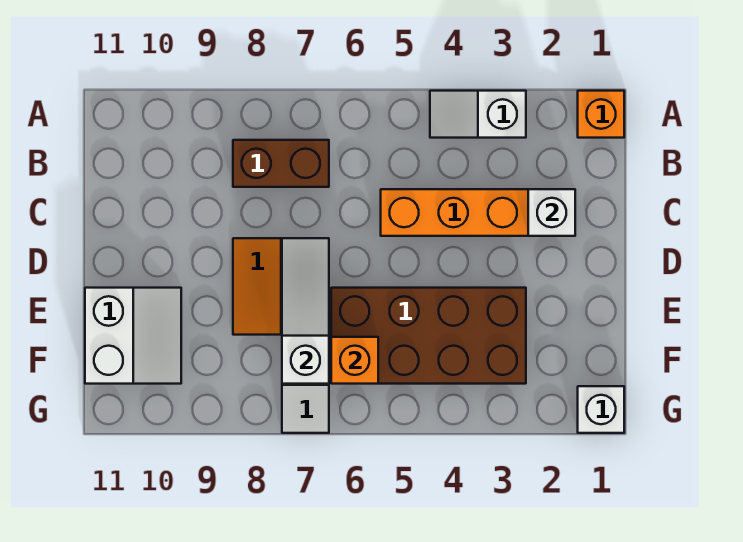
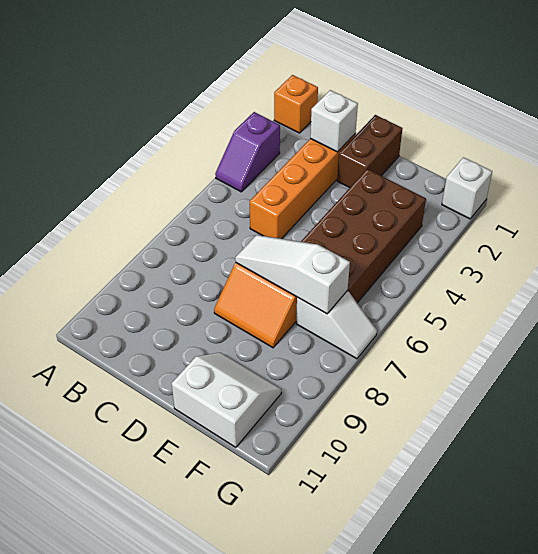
white slope A3:A4 level 1 top 3 -> purple slope A3:A4 level 1 top 3
brown brick B7:B8 level 1 -> brown brick D1:D2 level 1
orange brick F6 level 2 -> none

